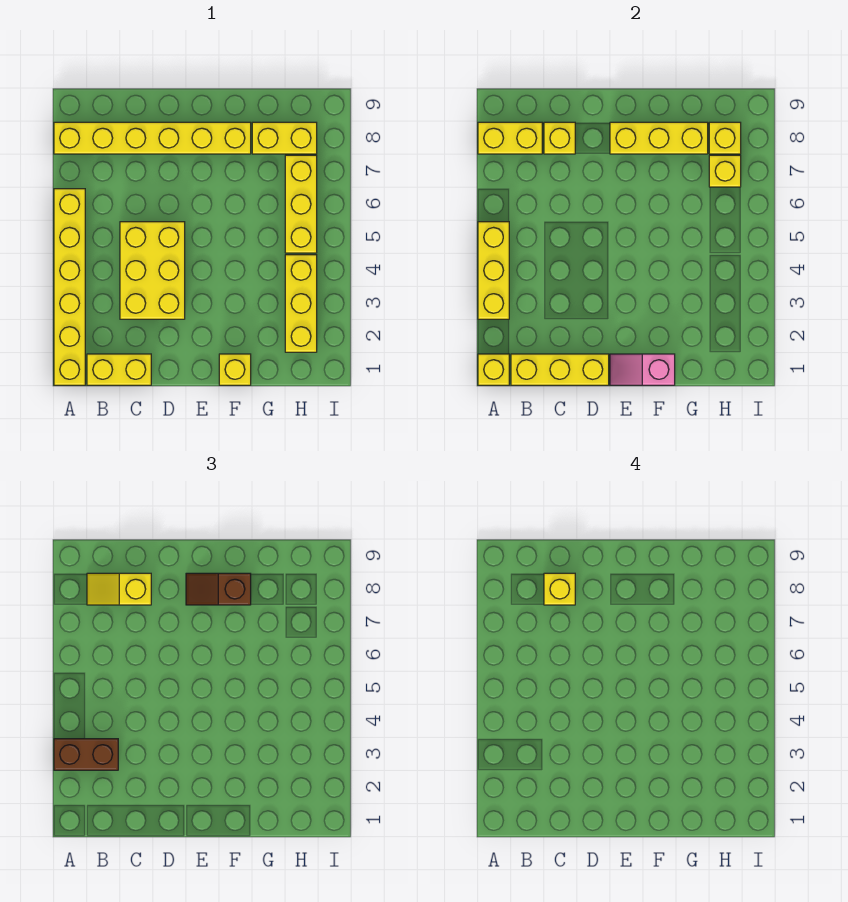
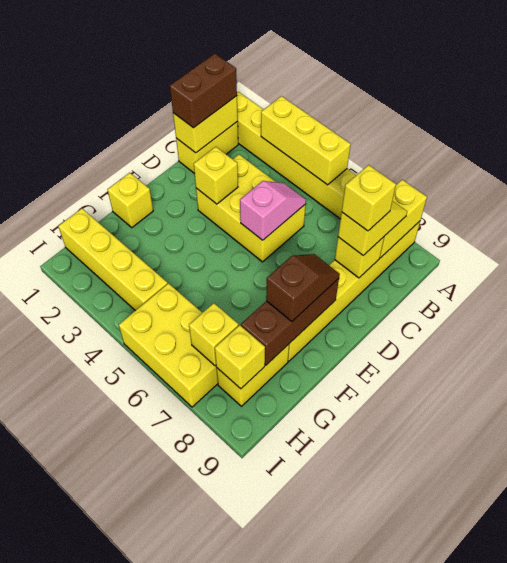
yellow brick A1 level 2 -> yellow brick D3 level 2
brown brick A3:B3 level 3 -> brown brick B1:C1 level 3
yellow brick B1:D1 level 2 -> yellow brick B1:C1 level 2
pink slope E1:F1 level 2 top F -> pink slope C5:D5 level 2 top D
yellow brick E8:G8 level 2 -> brown brick E8:G8 level 2
yellow brick H2:H4 level 1 -> yellow brick H1:H4 level 1
yellow brick H5:H7 level 1 -> yellow brick H5:I7 level 1

